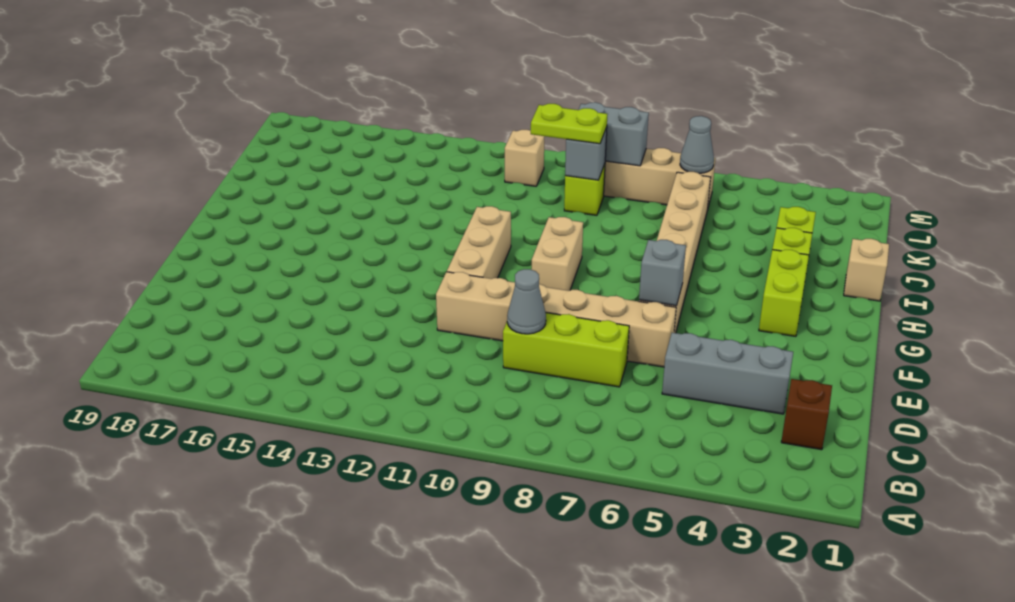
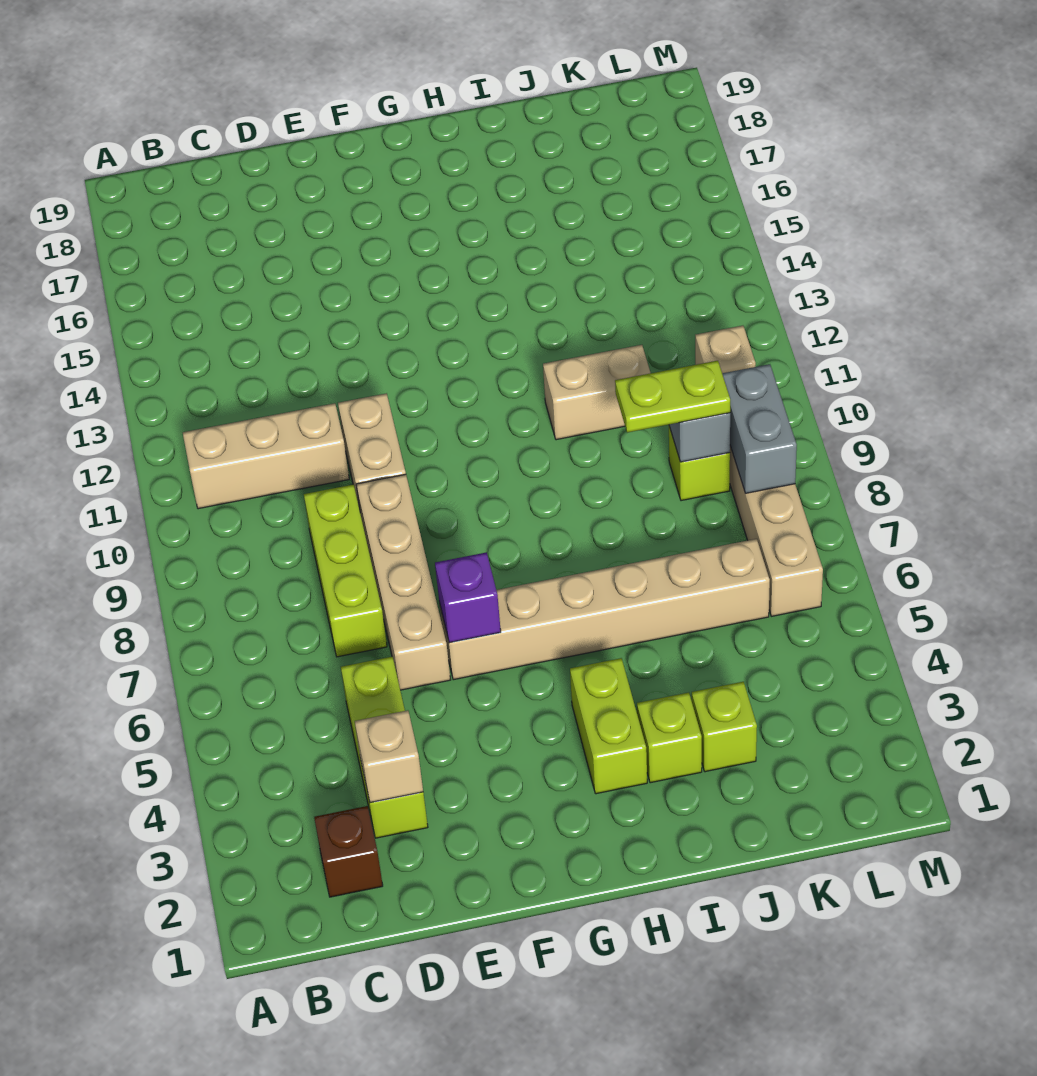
grey brick D3:D5 level 1 -> lime brick D3:D5 level 1
grey cone D9 level 2 -> none
grey brick F6 level 2 -> purple brick F6 level 2
tan brick F11:H11 level 1 -> tan brick B11:D11 level 1
lime brick G3:H3 level 1 -> lime brick H3:H4 level 1
tan brick G9:H9 level 1 -> tan brick I11:J11 level 1
tan brick I1 level 1 -> tan brick D3 level 2
lime plate K9:K10 level 3 -> lime plate J9:K9 level 3
grey cone L6 level 2 -> none

